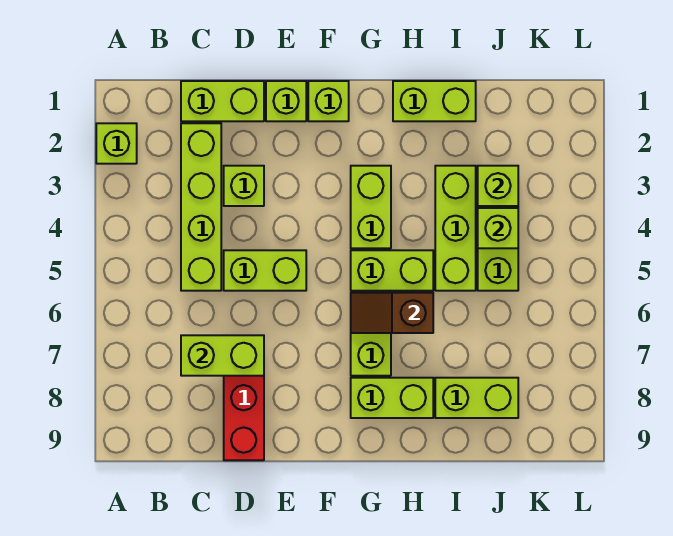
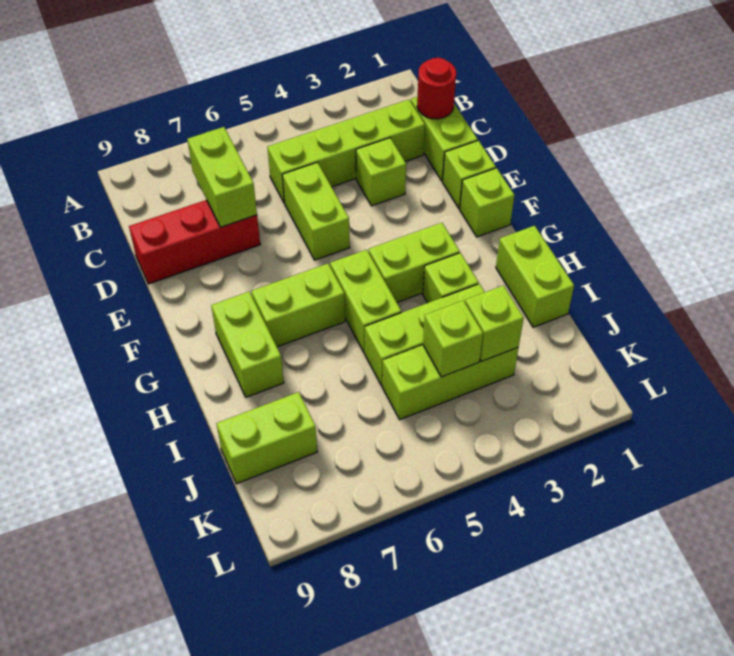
lime brick A2 level 1 -> lime brick H3 level 1
none -> red round brick C1 level 2
brown slope G6:H6 level 2 top H -> none
lime brick I8:J8 level 1 -> lime brick J8:J9 level 1

